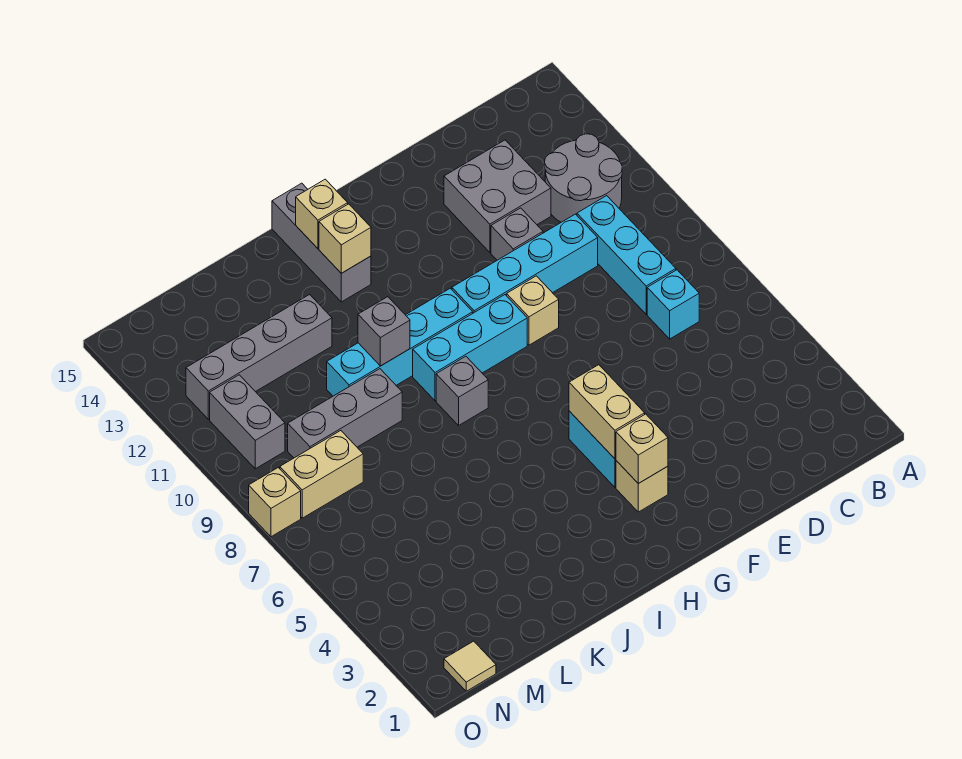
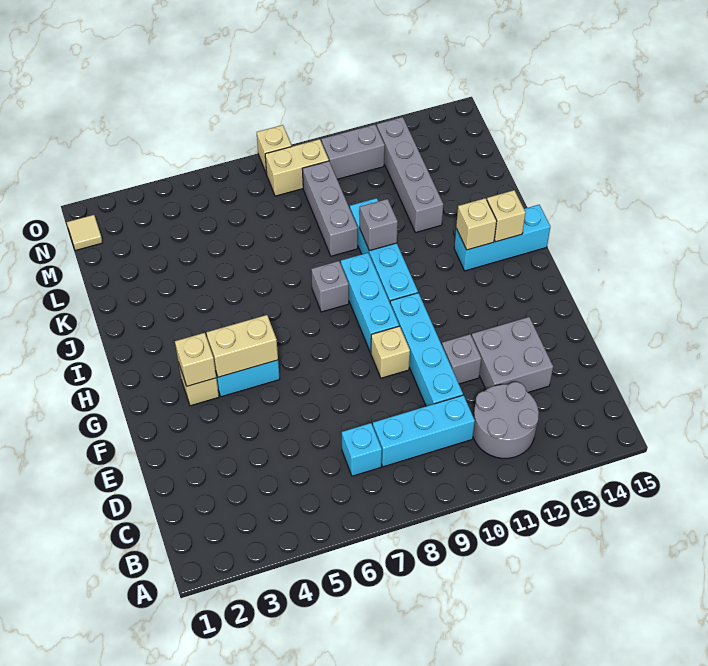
grey brick I13:I15 level 1 -> cyan brick I13:I15 level 1
tan brick M8:N8 level 1 -> tan brick N8:N9 level 1

